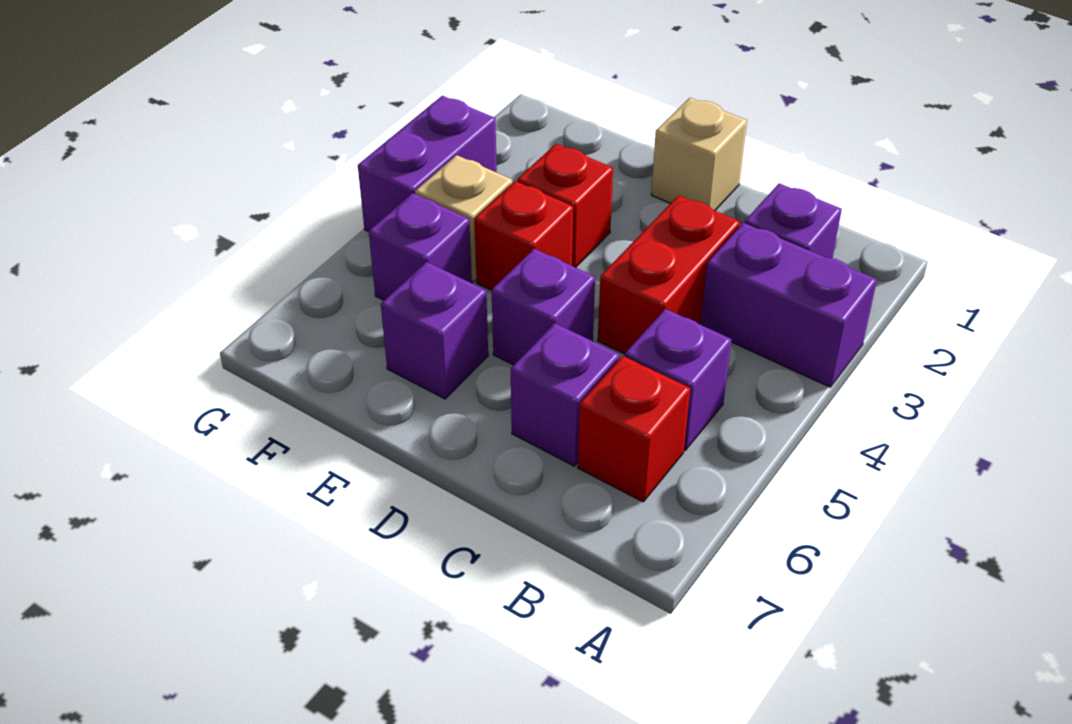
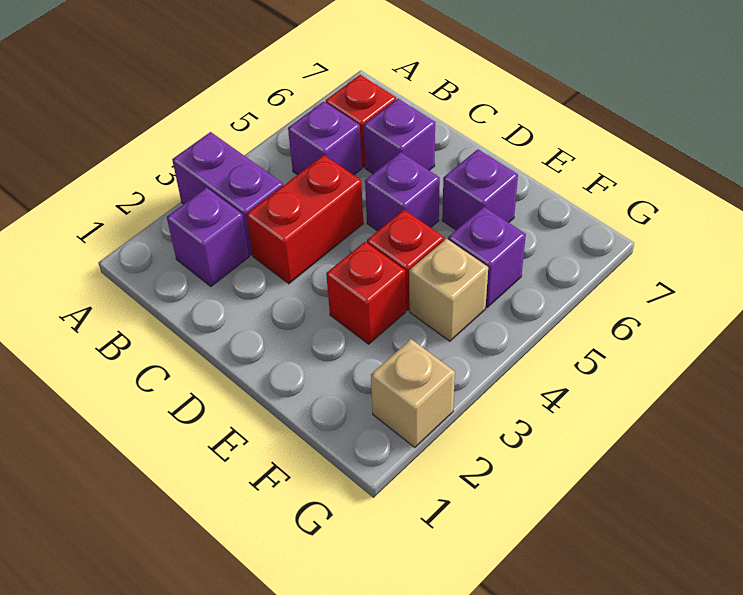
tan brick D1 level 1 -> tan brick G2 level 1
purple brick G3:G4 level 1 -> none

